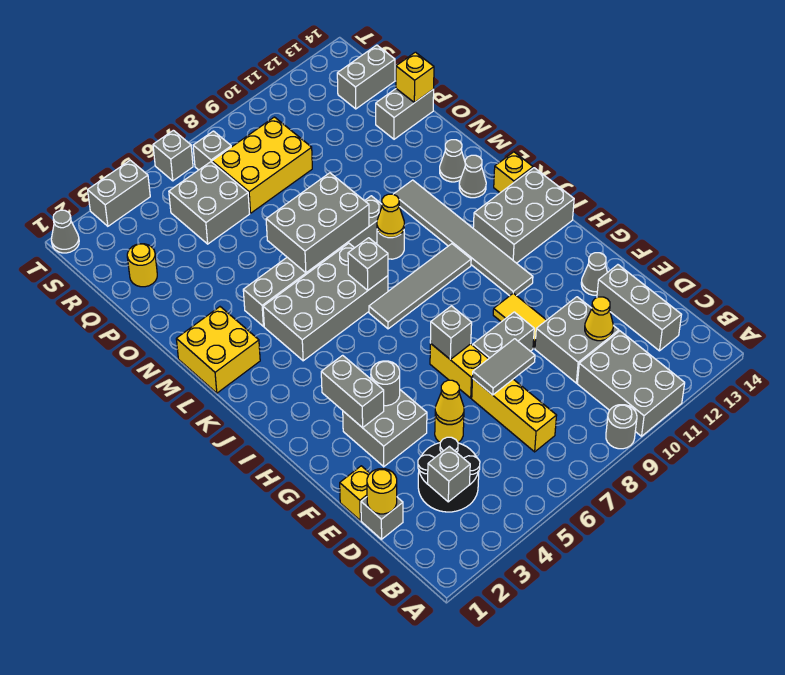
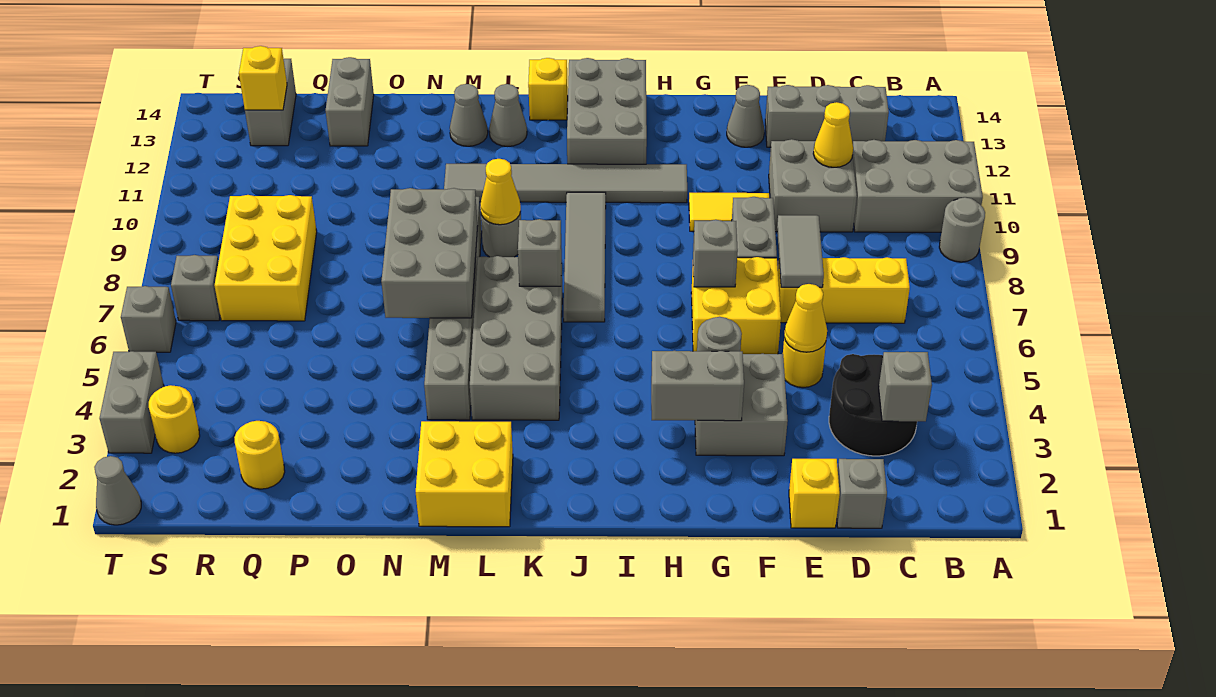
yellow round brick D1 level 2 -> yellow round brick S3 level 1
yellow brick F7:G7 level 1 -> yellow brick F6:G7 level 1
yellow brick P14 level 2 -> yellow brick R13 level 2
grey brick Q5:R6 level 1 -> none

